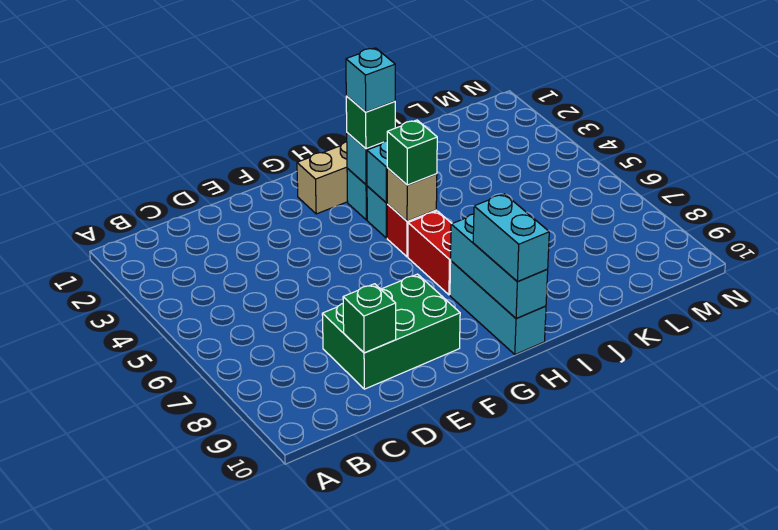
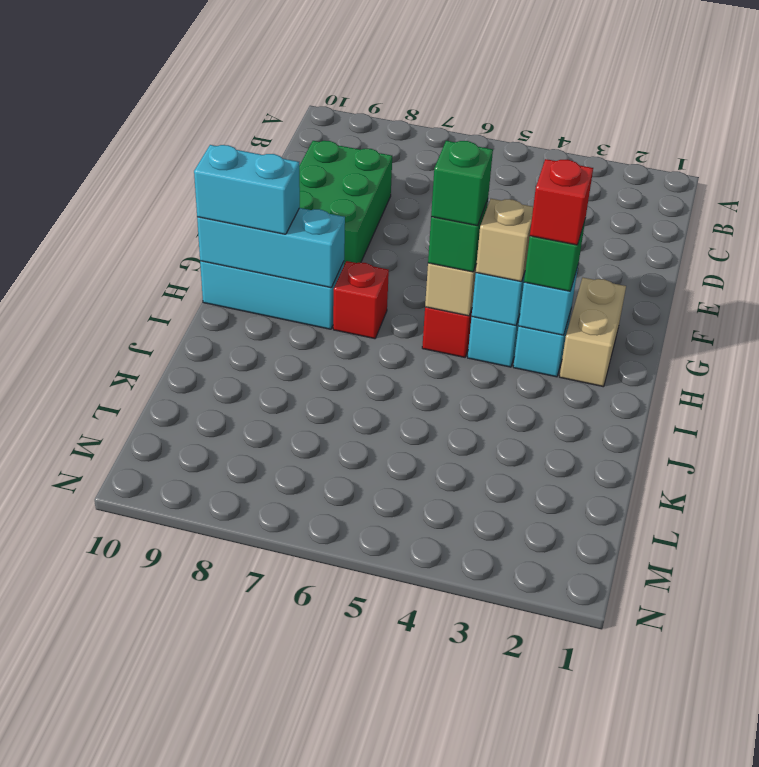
green brick D9 level 2 -> green brick H5 level 4
cyan brick H3 level 4 -> red brick H3 level 4
none -> tan brick H4 level 3
red brick H6:H7 level 1 -> red brick H7 level 1

